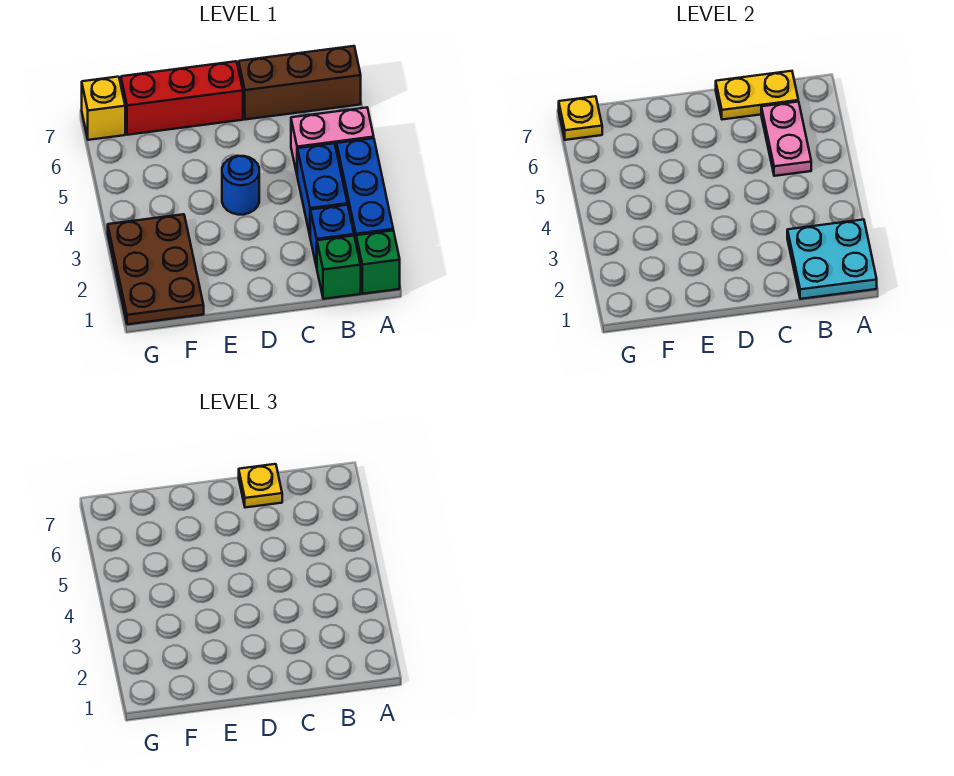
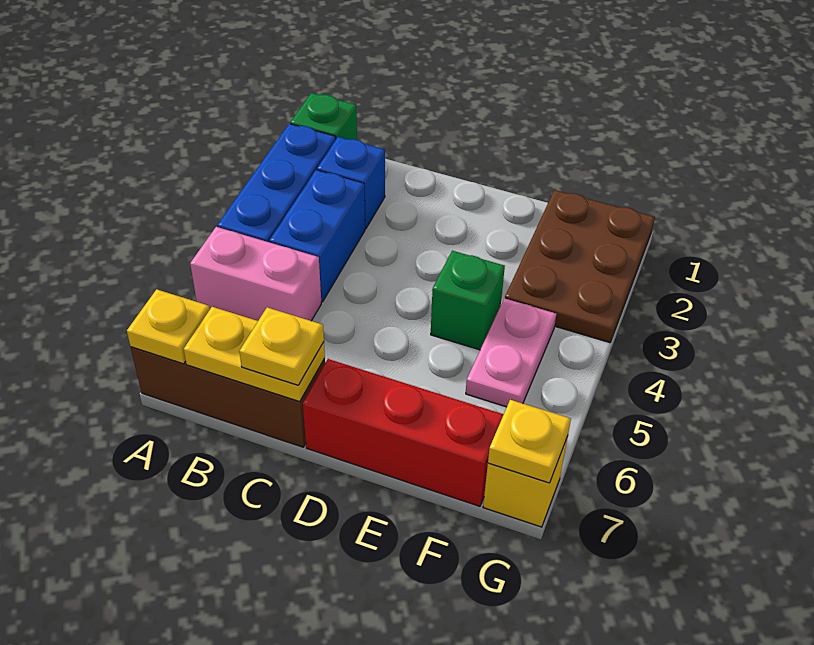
cyan plate A1:B2 level 2 -> none
none -> yellow plate A7 level 2
green brick B1 level 1 -> green brick E4 level 1
pink plate B5:B6 level 2 -> pink plate F4:F5 level 1
blue round brick D4 level 1 -> none

